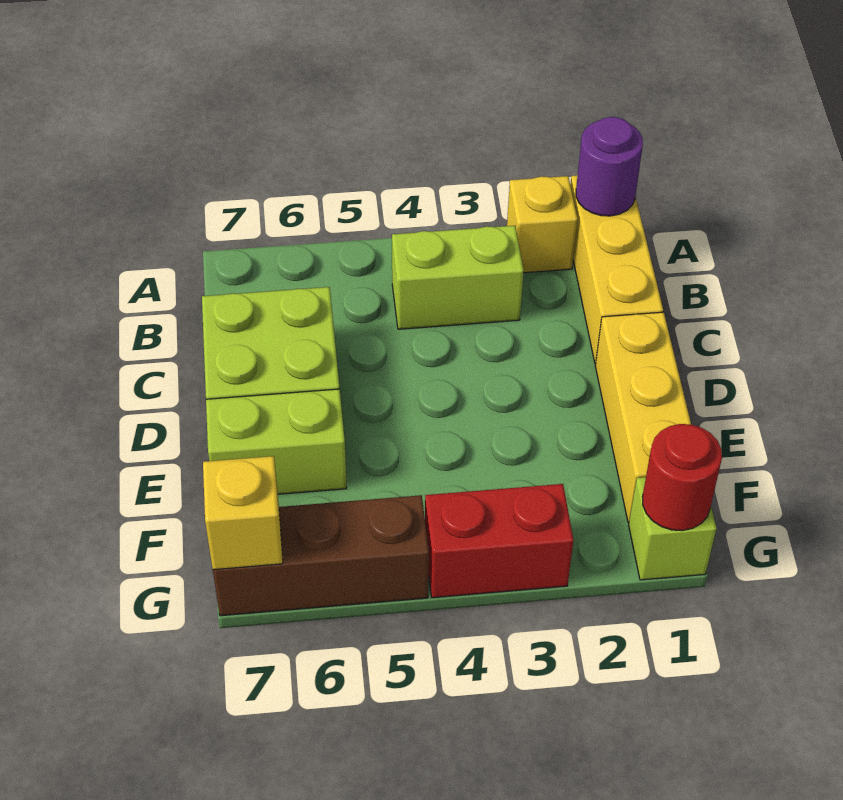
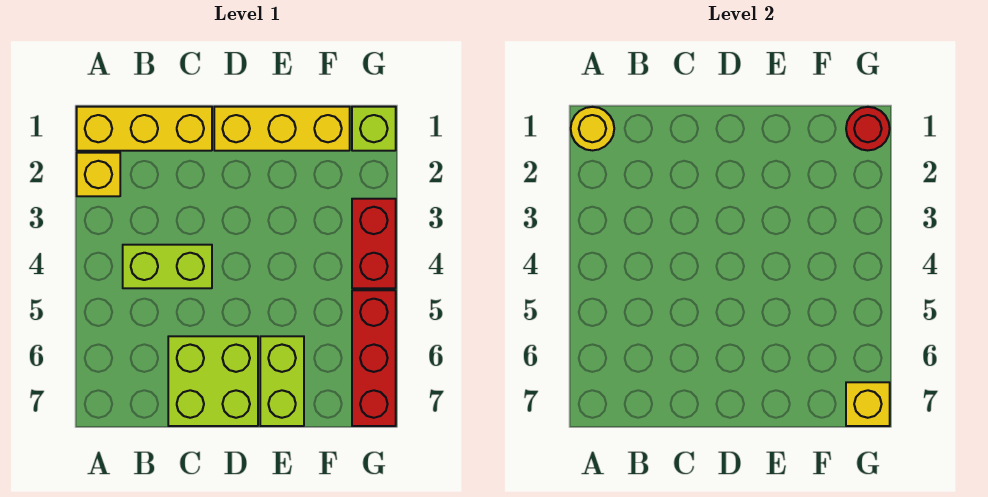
purple round brick A1 level 2 -> yellow round brick A1 level 2
lime brick B3:B4 level 1 -> lime brick B4:C4 level 1
brown brick G5:G7 level 1 -> red brick G5:G7 level 1

